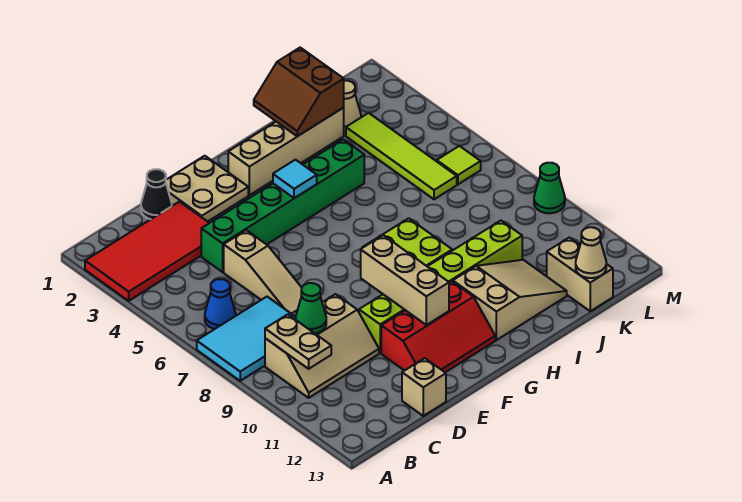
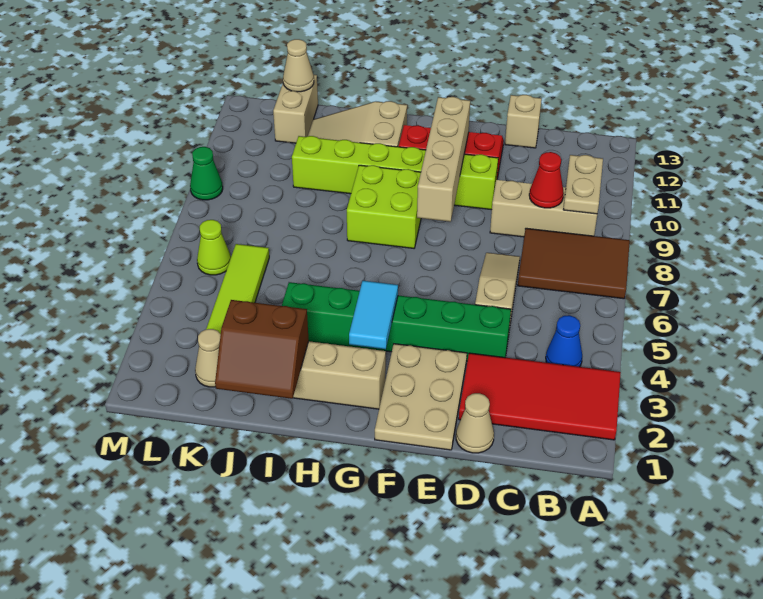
cyan tile A7:C8 level 1 -> brown tile A7:C8 level 1
blue cone B6 level 1 -> blue cone B4 level 1
green cone C9 level 2 -> red cone C9 level 2
black cone D1 level 1 -> tan cone D1 level 1
tan plate E1:F2 level 1 -> tan plate E1:F3 level 1
tan brick F9:F11 level 2 -> tan brick F8:F11 level 2
cyan tile G4 level 2 -> cyan tile G3:G4 level 2
brown slope I1:J2 level 2 top J -> brown slope I1:J2 level 2 top 2
lime tile L6 level 1 -> lime cone L6 level 1

